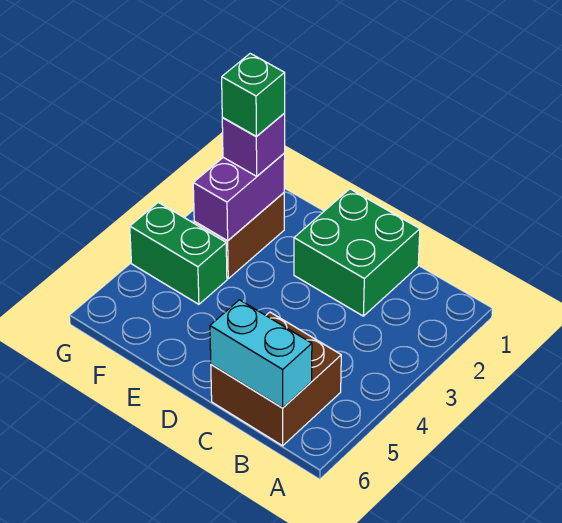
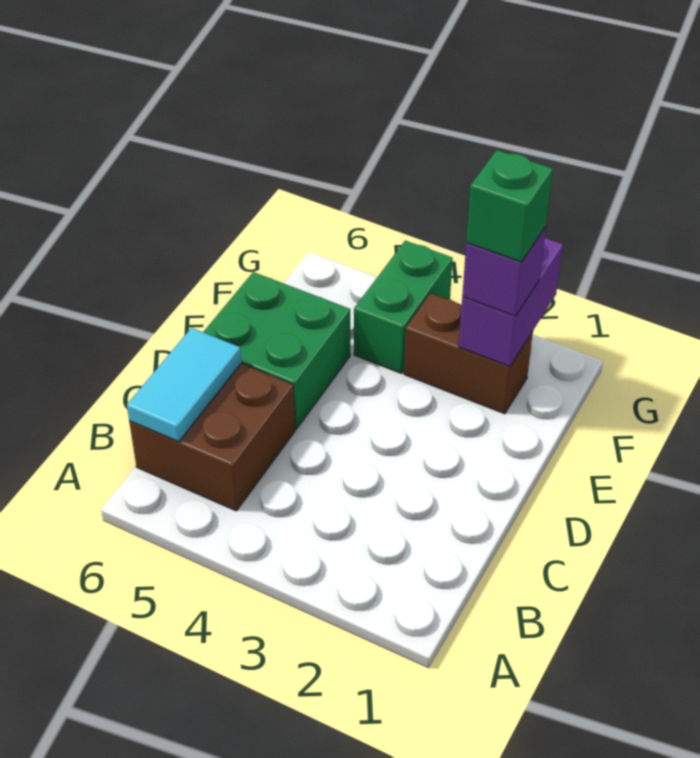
cyan brick B6:C6 level 2 -> cyan tile B6:C6 level 2
green brick C1:D2 level 1 -> green brick D5:E6 level 1
purple brick F2:F3 level 2 -> purple brick F2:G2 level 2

